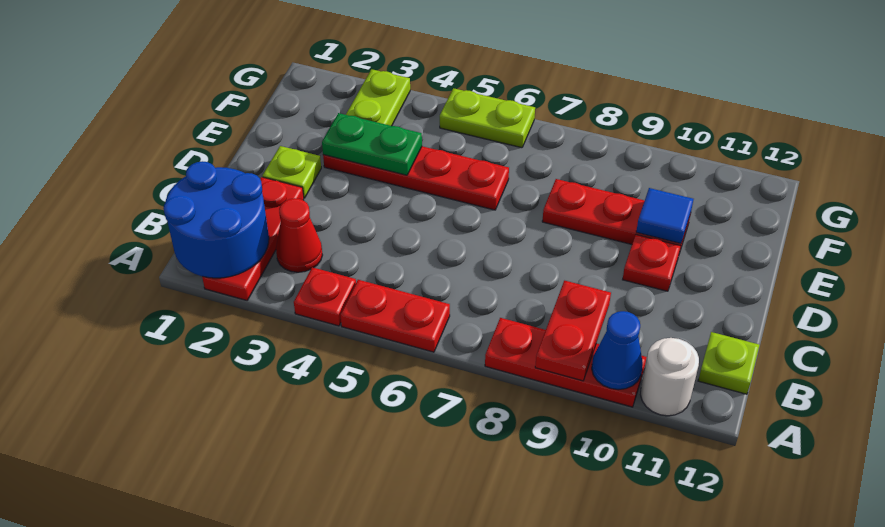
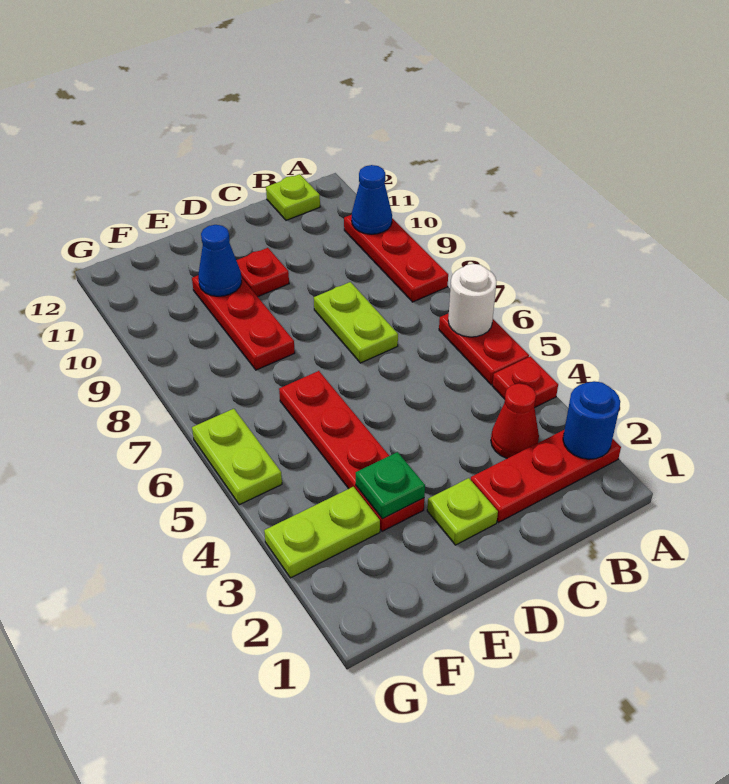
blue round brick A1:B2 level 2 -> blue round brick A2 level 2
red plate A9:B9 level 2 -> none
white round brick A11 level 1 -> white round brick A6 level 2
none -> lime plate C7:C8 level 1
green plate E3:E4 level 2 -> green plate E3 level 2
blue tile E10 level 2 -> blue cone E10 level 2

